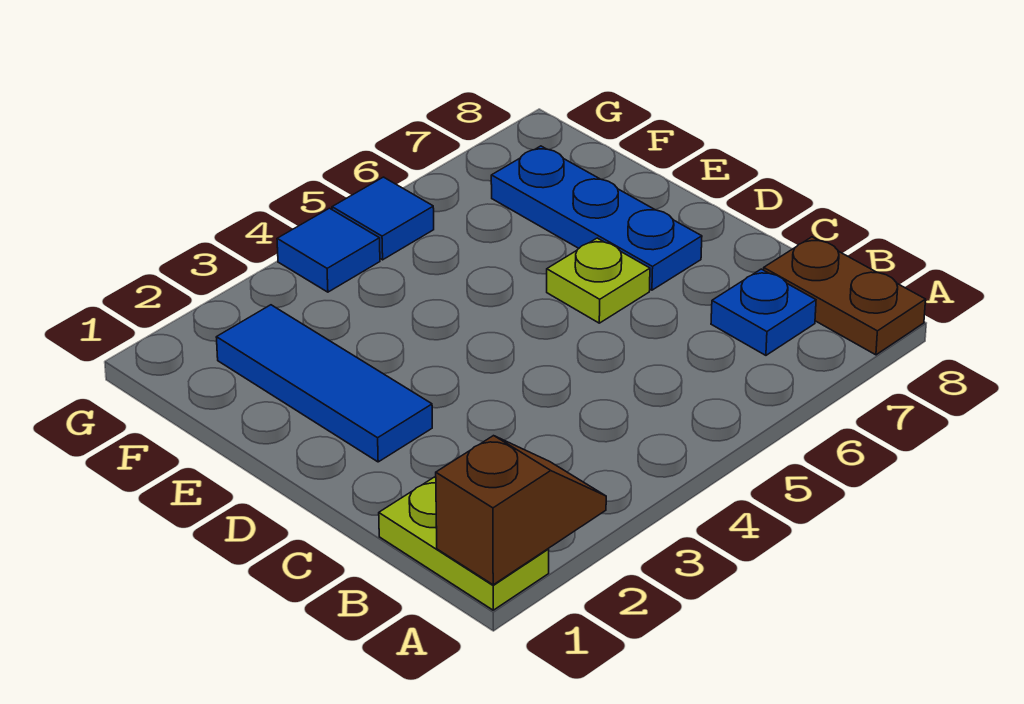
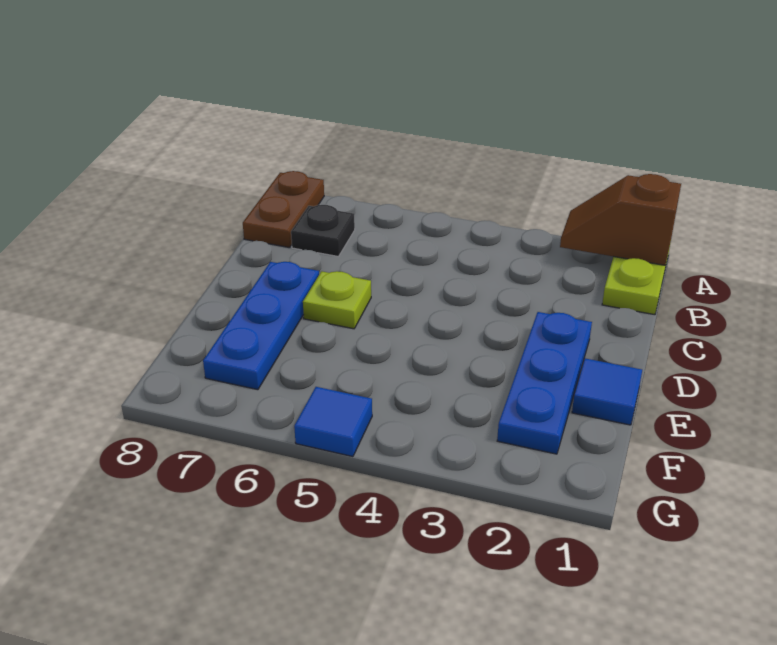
blue plate B7 level 1 -> black plate B7 level 1
blue tile D2:F2 level 1 -> blue plate D2:F2 level 1
blue tile G4 level 1 -> blue tile E1 level 1

